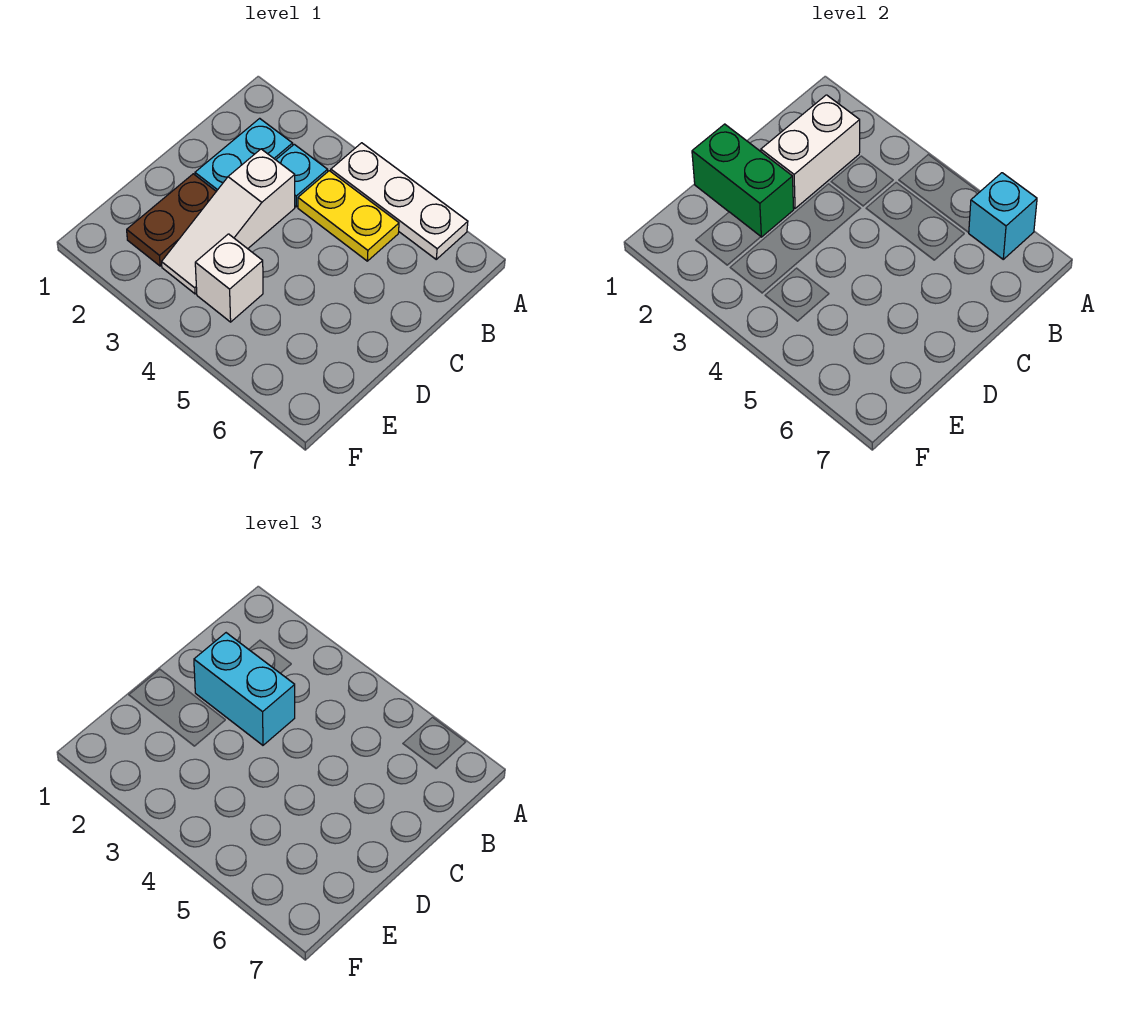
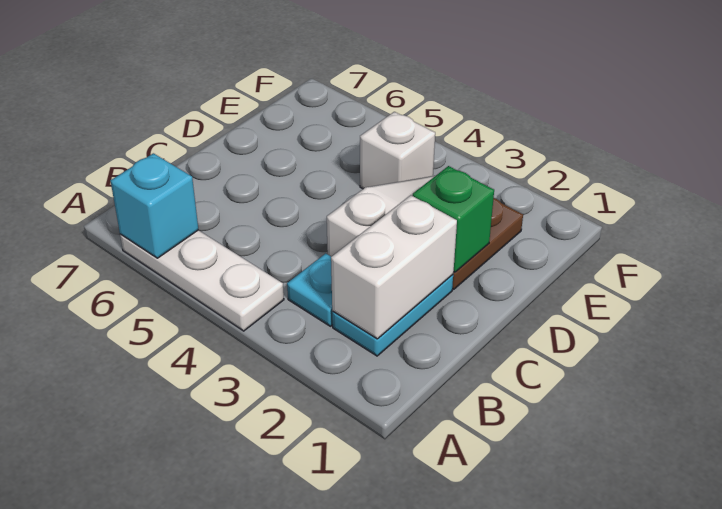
yellow plate B4:B5 level 1 -> none
cyan brick C2:C3 level 3 -> none
green brick D1:D2 level 2 -> green brick D2 level 2

